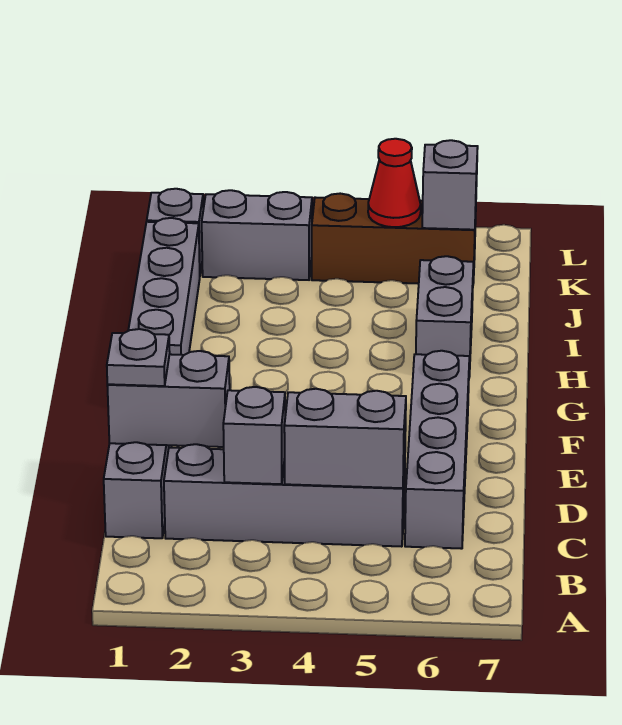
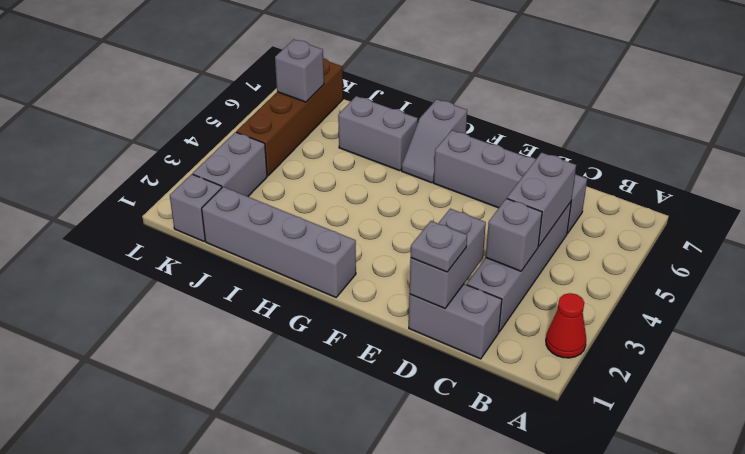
none -> grey slope G6:G7 level 1 top 7
brown brick K4:K6 level 1 -> brown brick K4:K7 level 1
red cone K5 level 2 -> red cone A2 level 1

